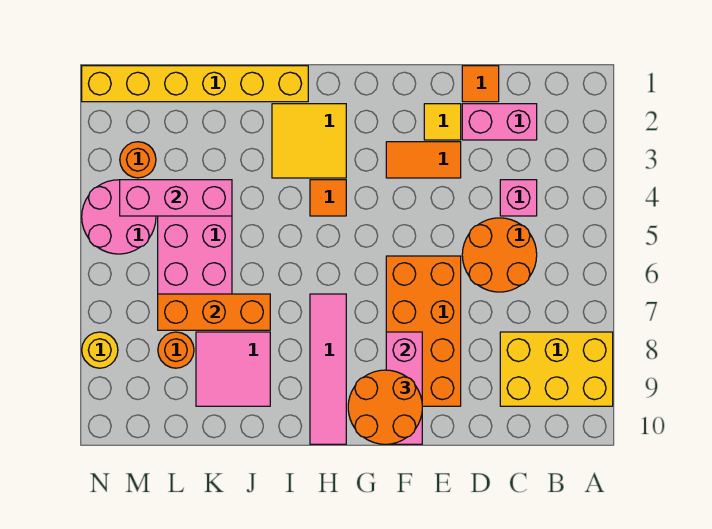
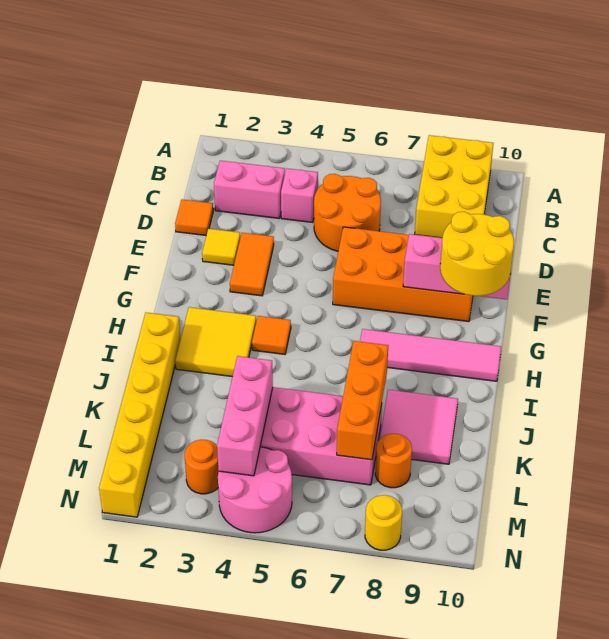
pink brick C2:D2 level 1 -> pink brick C2:C3 level 1
orange round brick F9:G10 level 3 -> yellow round brick F9:G10 level 3

